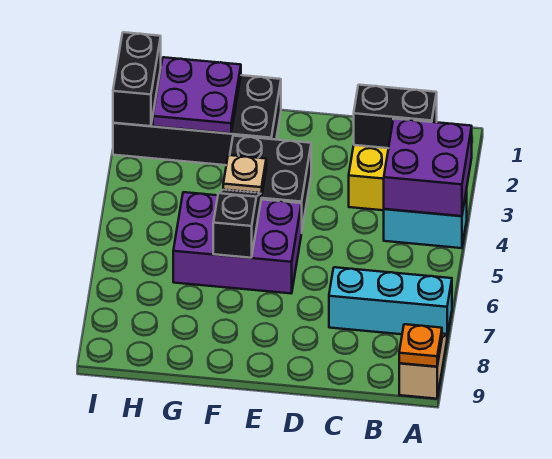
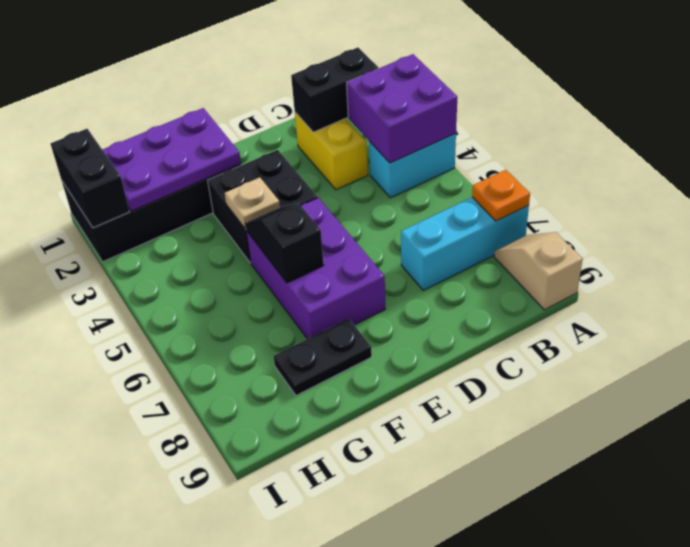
orange plate A9 level 2 -> orange plate A7 level 2
purple brick E5:G6 level 1 -> purple brick E5:F7 level 1
none -> black plate F8:G8 level 1
purple plate G1:H2 level 2 -> purple plate F1:H2 level 2

